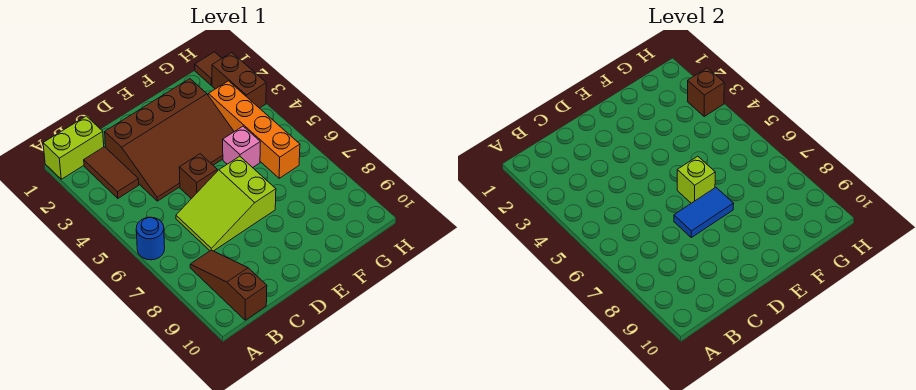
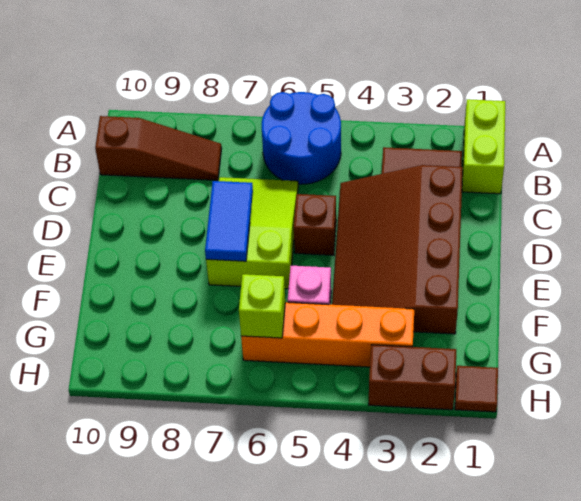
blue round brick A6 level 1 -> blue round brick A5:B6 level 1
lime brick E6 level 2 -> lime brick G6 level 2
brown brick H3 level 2 -> none

